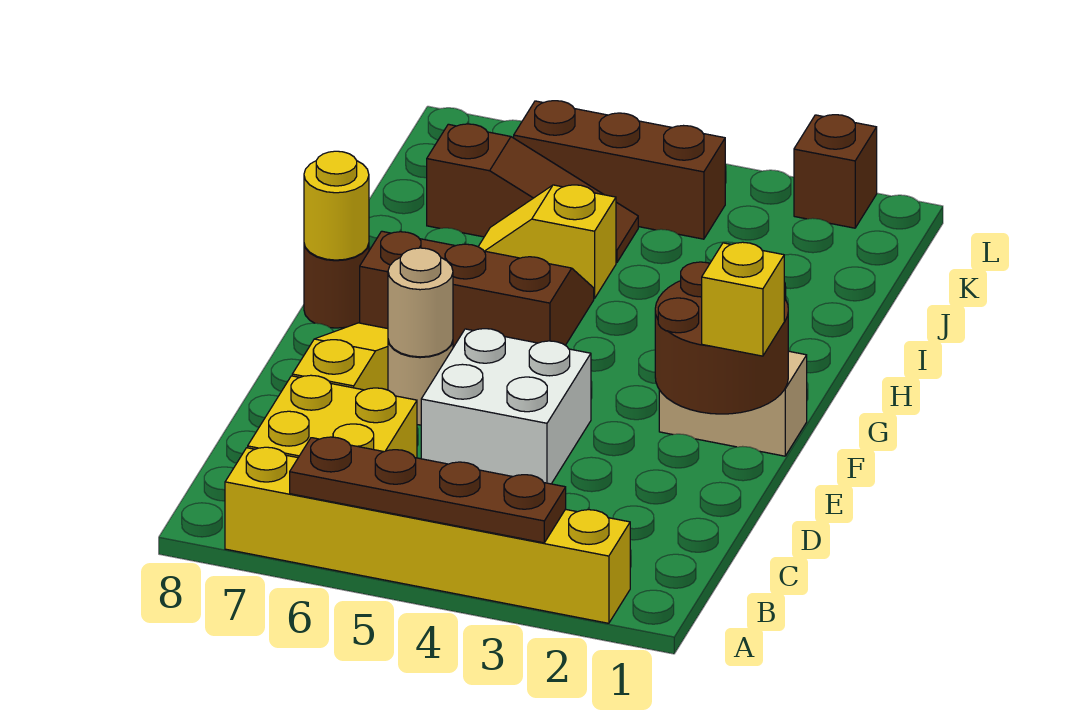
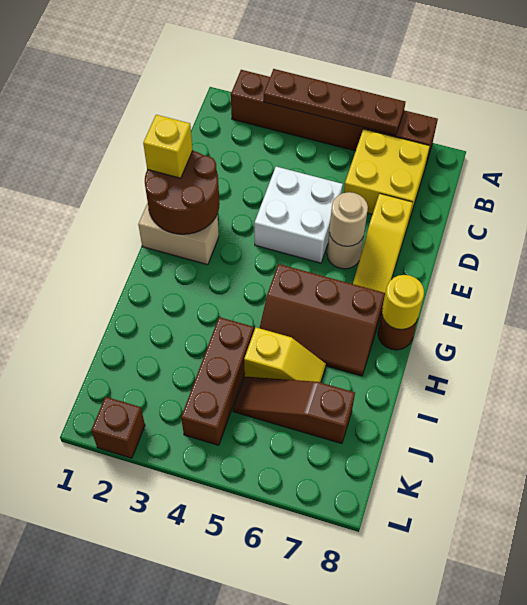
yellow brick A2:A7 level 1 -> brown brick A2:A7 level 1
brown brick K4:K6 level 1 -> brown brick I4:K4 level 1

